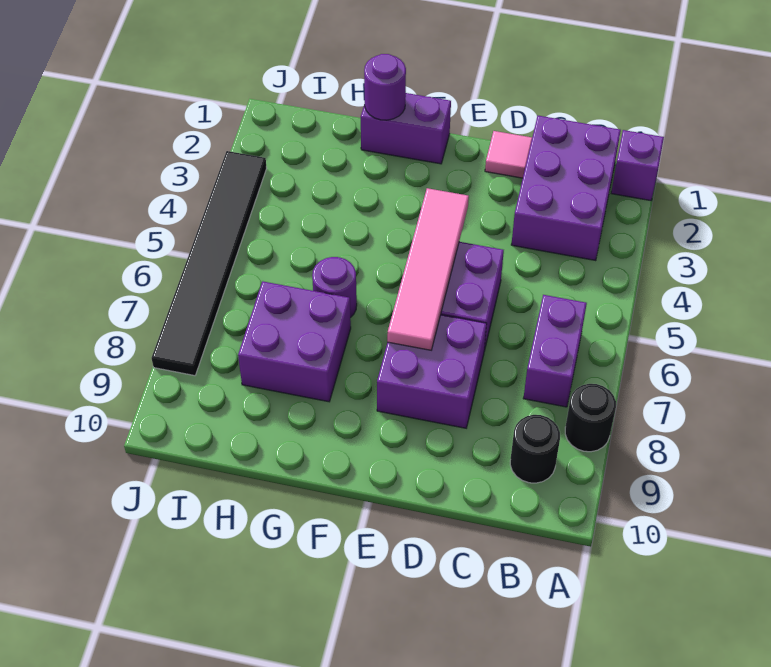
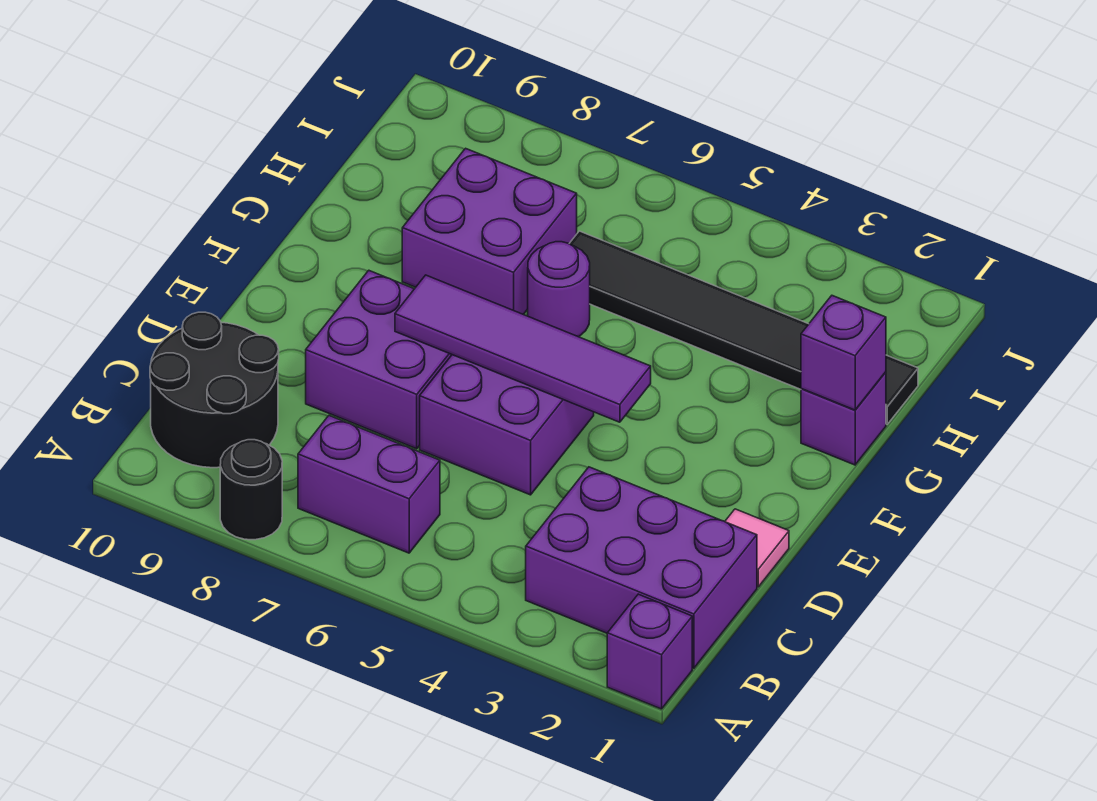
black round brick B9 level 1 -> black round brick B9:C10 level 1
pink tile E4:E7 level 2 -> purple tile E4:E7 level 2
purple brick F1:G1 level 1 -> purple brick G1 level 1
purple round brick G1 level 2 -> purple brick G1 level 2
black tile J3:J8 level 1 -> black tile H1:H6 level 1

